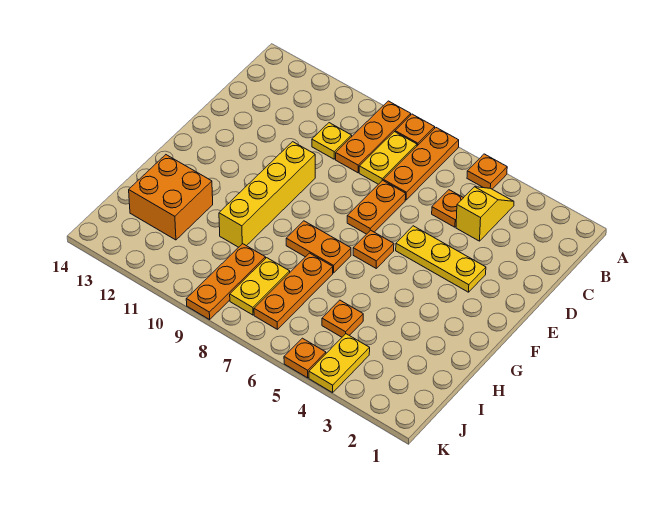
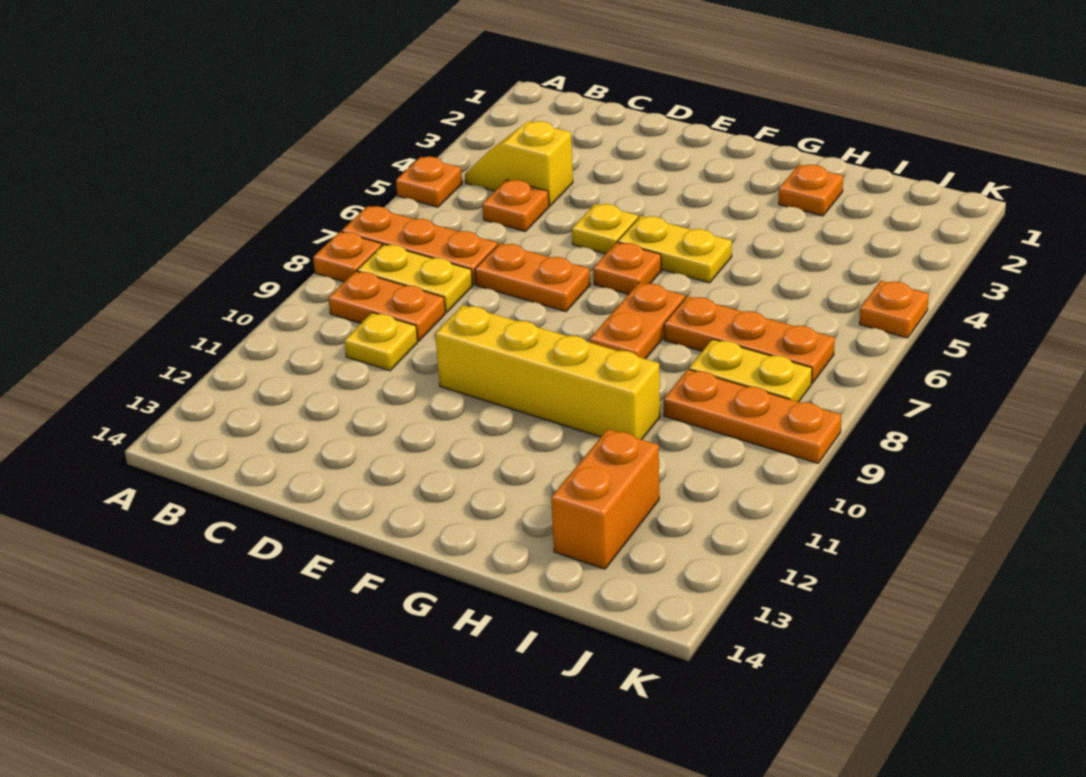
orange plate A9:C9 level 1 -> orange plate B9:C9 level 1
yellow plate E3:E5 level 1 -> yellow plate E5 level 1
orange brick H12:I13 level 1 -> orange brick I12:I13 level 1
orange plate I5 level 1 -> orange plate H2 level 1
yellow plate J4:K4 level 1 -> yellow plate F5:G5 level 1

